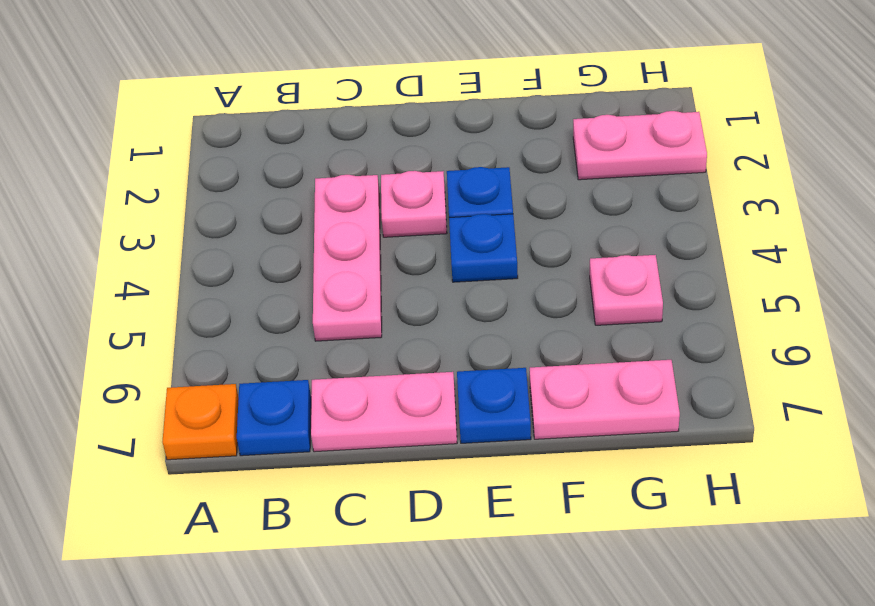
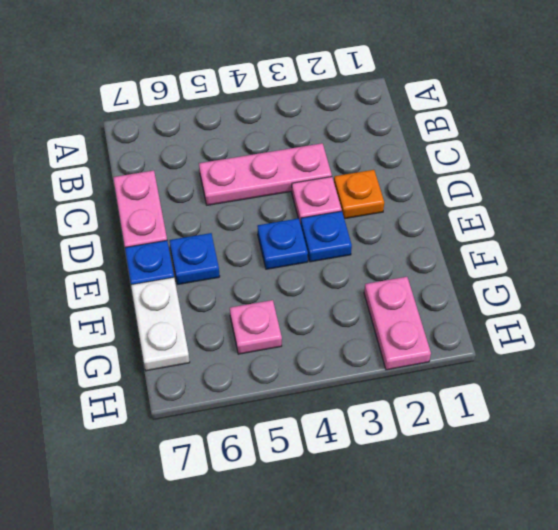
orange plate A7 level 1 -> orange plate D2 level 1
blue plate B7 level 1 -> blue plate E6 level 1
pink plate F7:G7 level 1 -> white plate F7:G7 level 1

